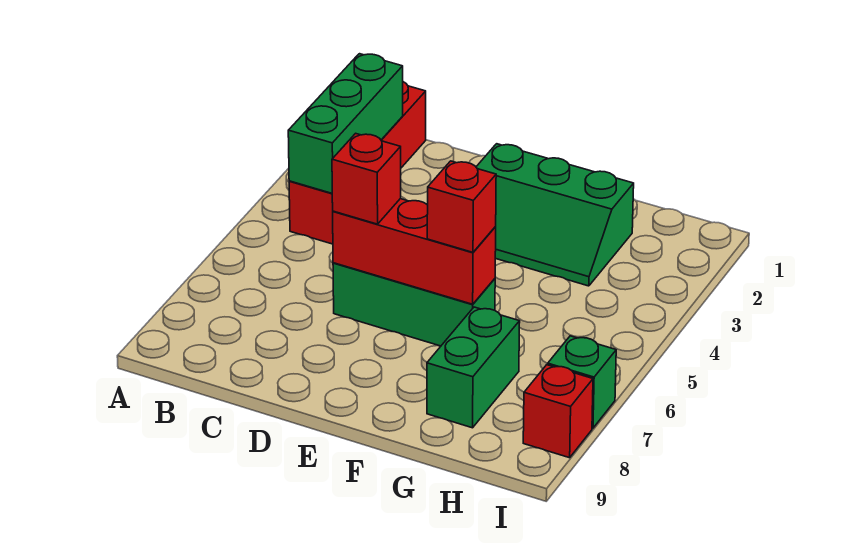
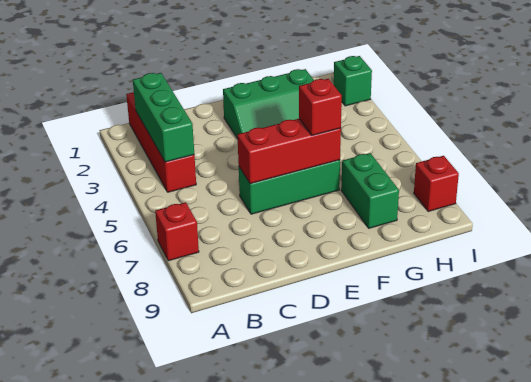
red brick D6 level 3 -> red brick A7 level 1
green brick I7 level 1 -> green brick I2 level 1

